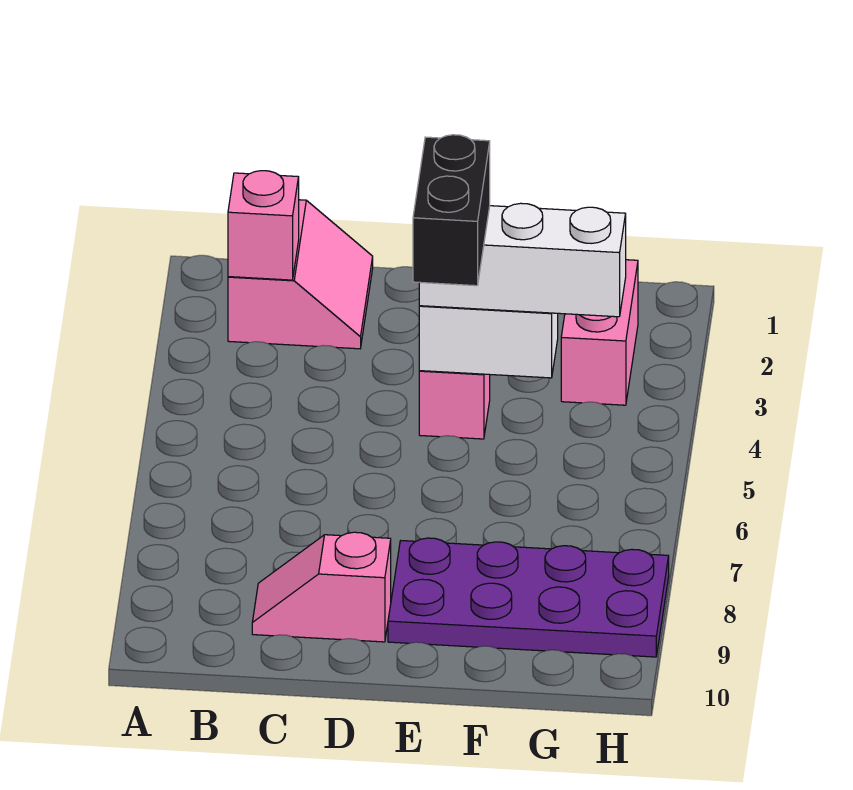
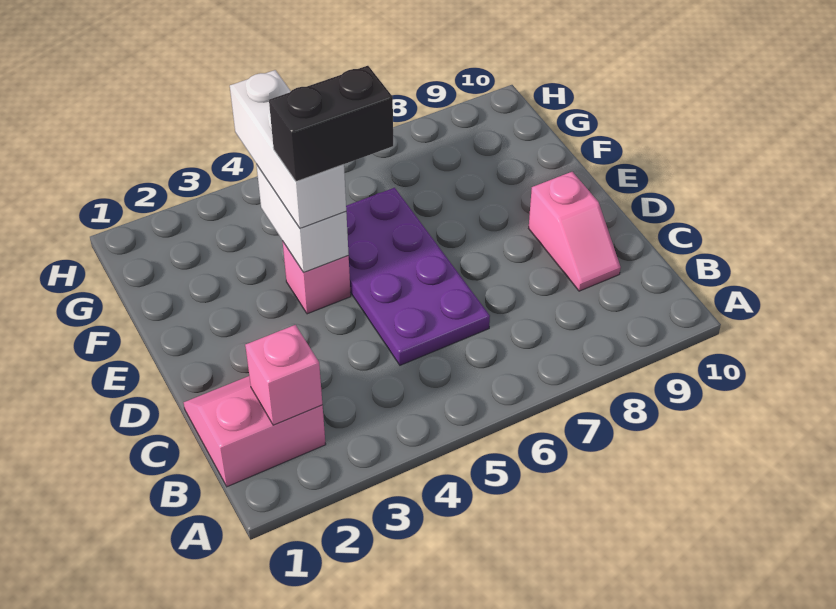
purple plate E8:H9 level 1 -> purple plate C5:F6 level 1
pink brick G2:G3 level 1 -> none

